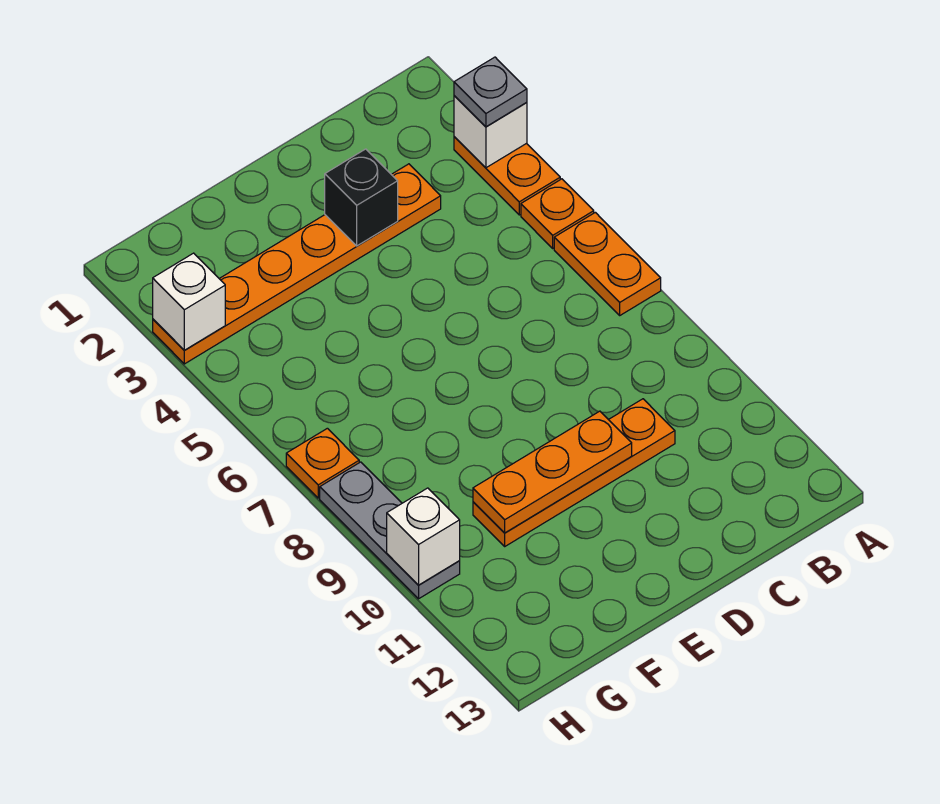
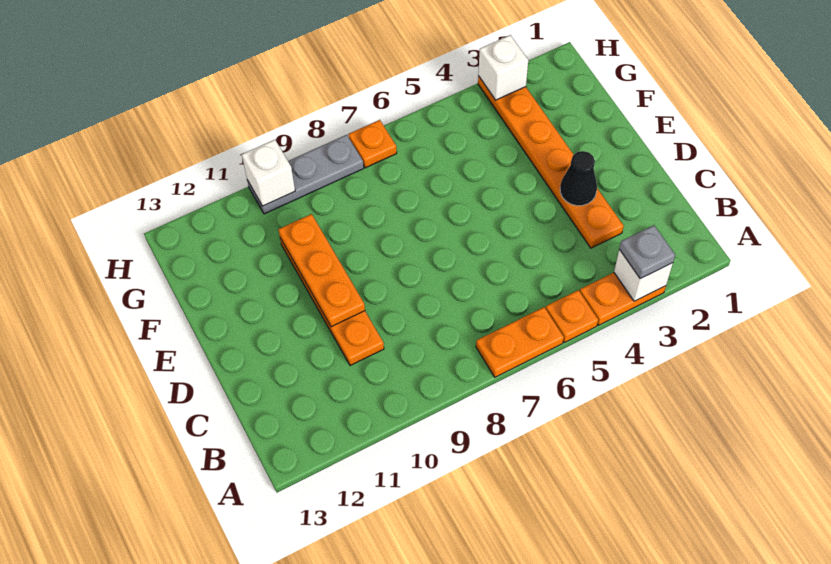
black brick D3 level 2 -> black cone D3 level 2

